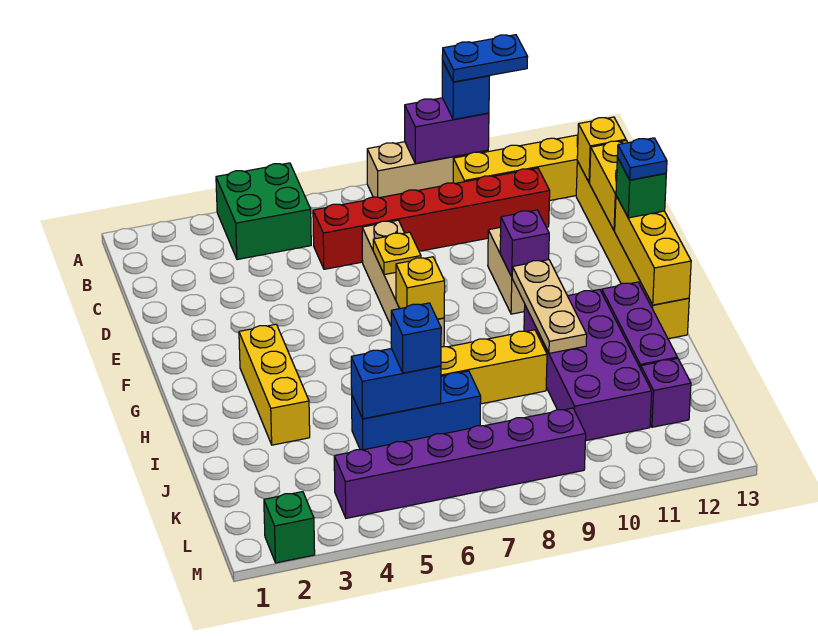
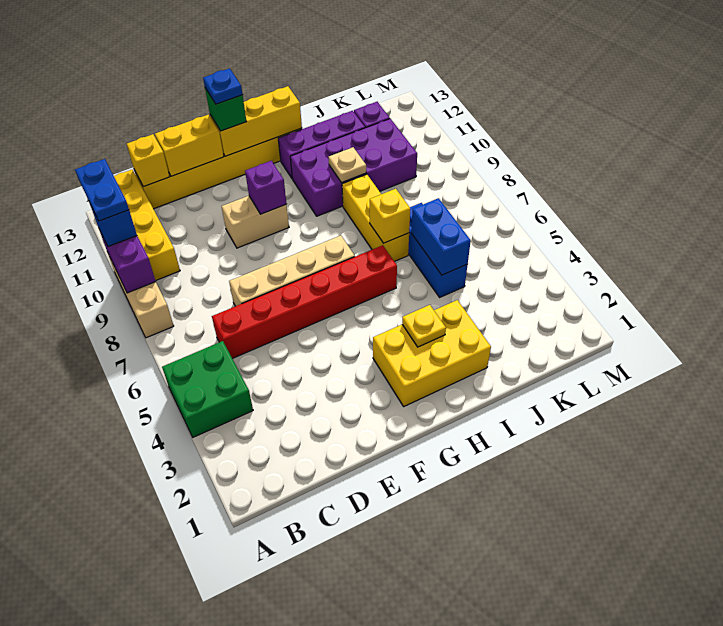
red brick C6:C11 level 1 -> red brick C6:H6 level 1
yellow plate E7 level 2 -> yellow plate H3 level 2
yellow brick G3:I3 level 1 -> yellow brick G2:I3 level 1
yellow brick G7 level 2 -> yellow brick I7 level 2
tan plate G10:I10 level 2 -> tan plate I10 level 2
blue brick J6 level 3 -> none
purple brick L4:L9 level 1 -> none
green brick M2 level 1 -> none

